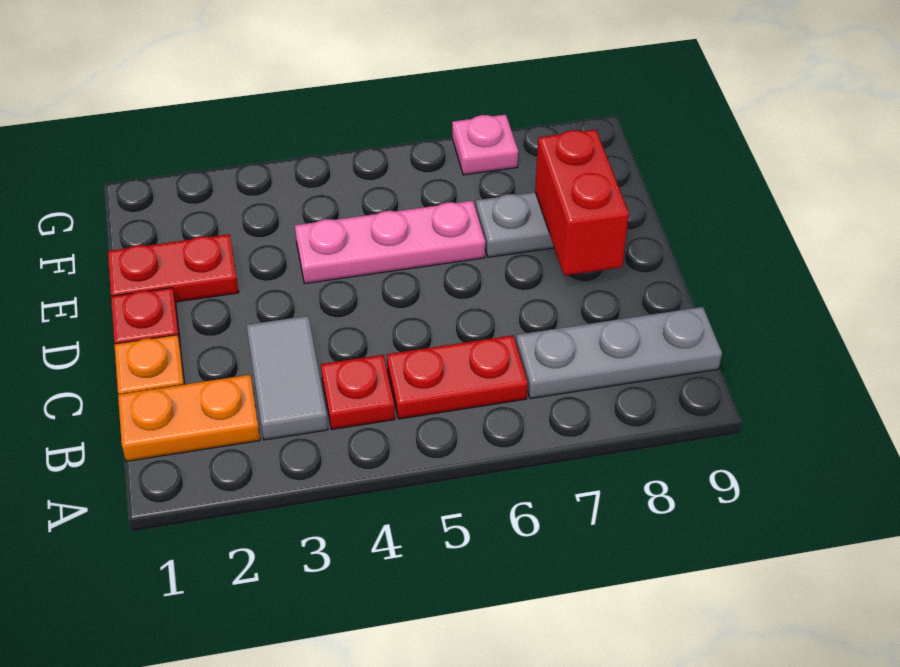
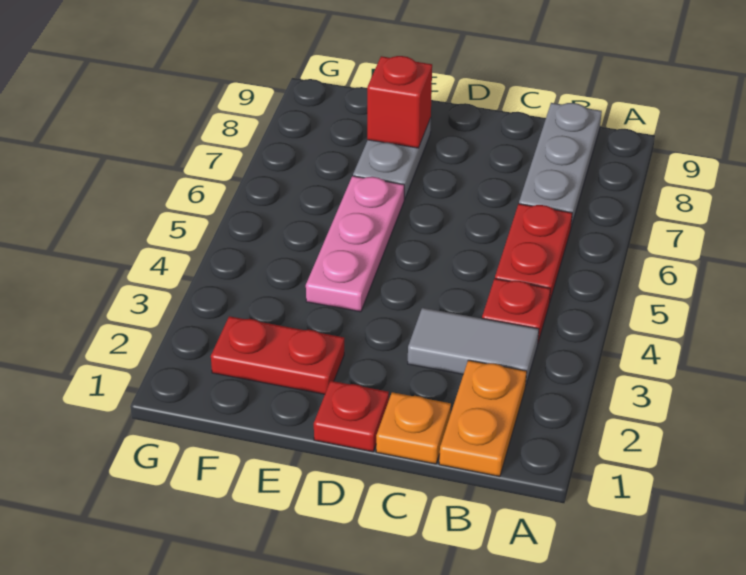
red brick D8:E8 level 2 -> red brick E8 level 2
red plate E1:E2 level 1 -> red plate E2:F2 level 1
pink plate G7 level 1 -> none

